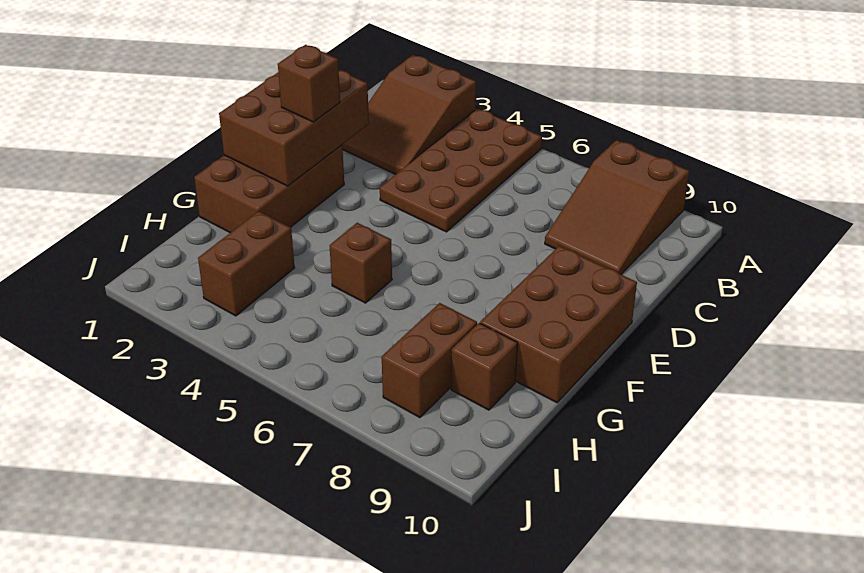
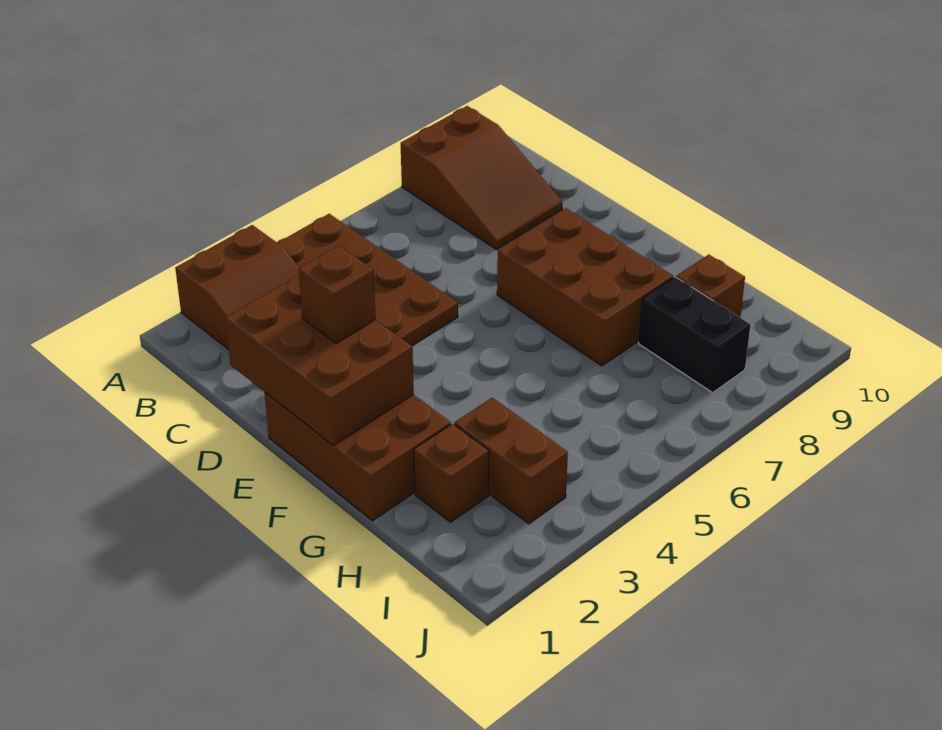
brown brick E9:G10 level 1 -> brown brick E7:G8 level 1
brown brick G5 level 1 -> brown brick H2 level 1
brown brick H8:I8 level 1 -> black brick H8:I8 level 1

